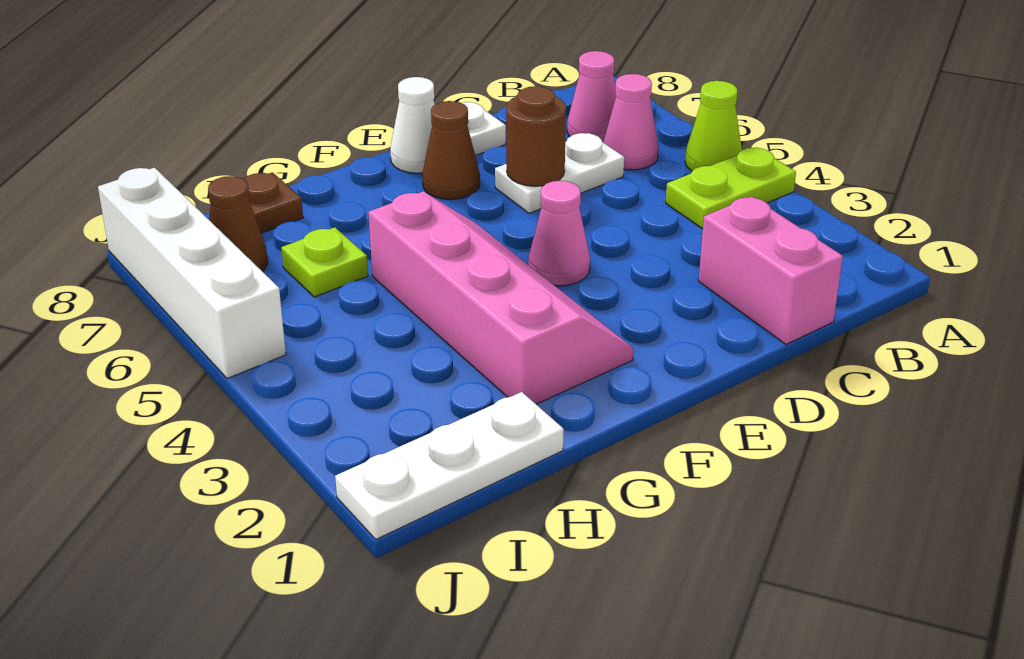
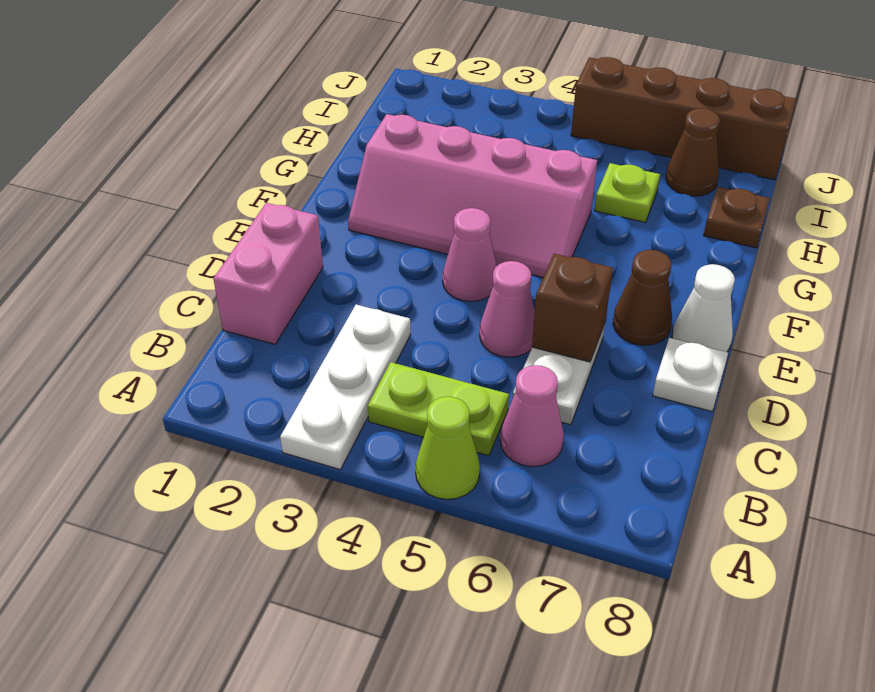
lime plate A4:B4 level 1 -> lime plate B4:B5 level 1
pink cone B7 level 1 -> pink cone D5 level 1
pink brick C1:C2 level 1 -> pink brick C1:D1 level 1
brown round brick D6 level 2 -> brown brick D6 level 2
white plate H1:J1 level 1 -> white plate A3:C3 level 1
white brick J5:J8 level 1 -> brown brick J5:J8 level 1

